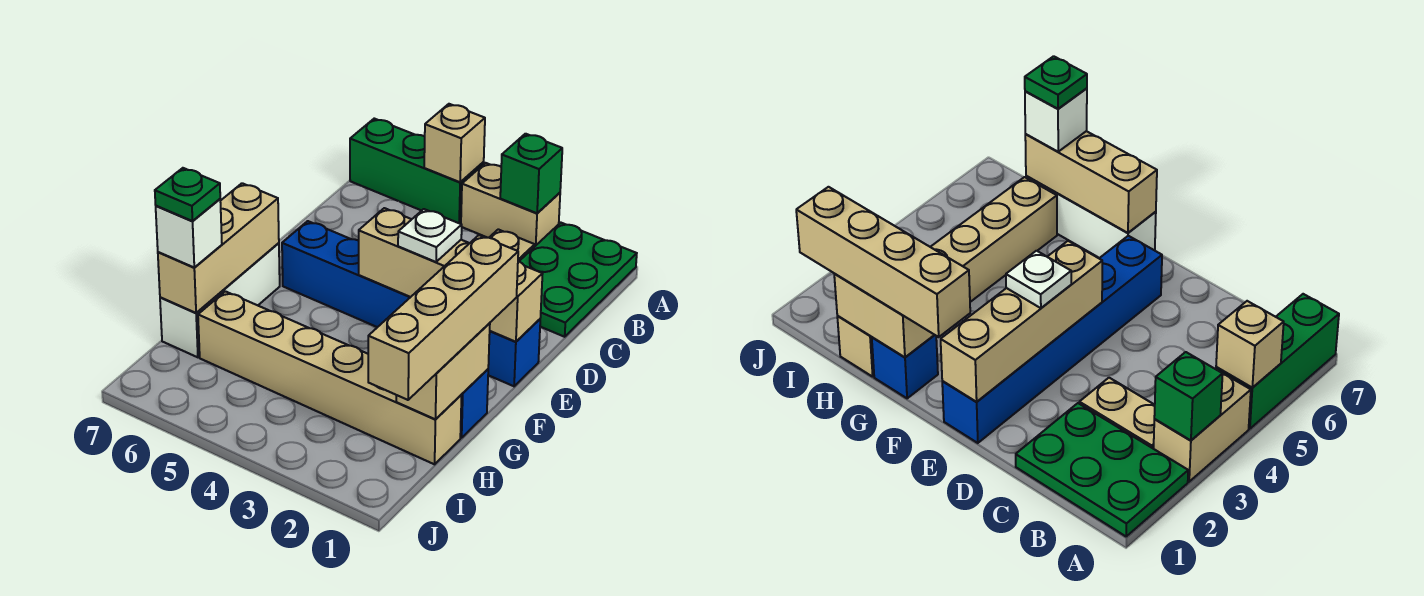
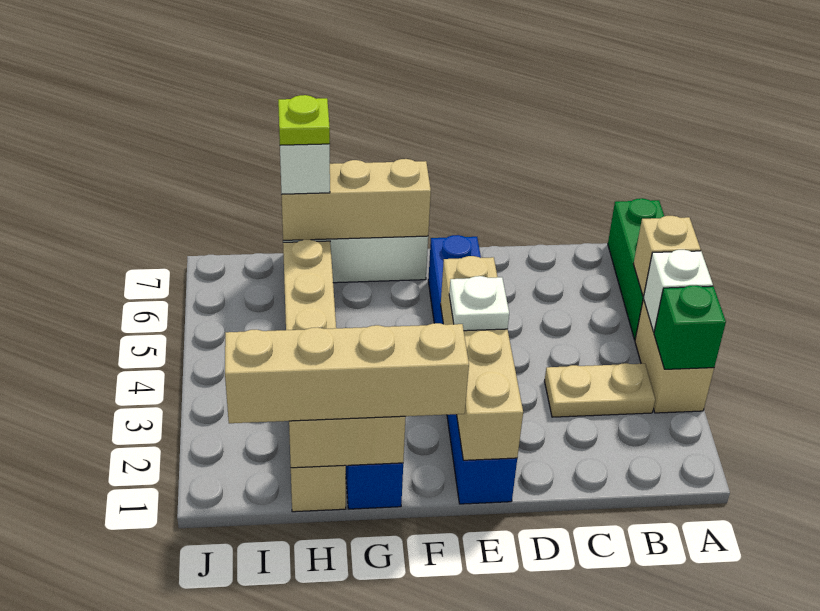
green plate A1:C2 level 1 -> none
none -> white brick A4 level 2
green plate H7 level 4 -> lime plate H7 level 4

